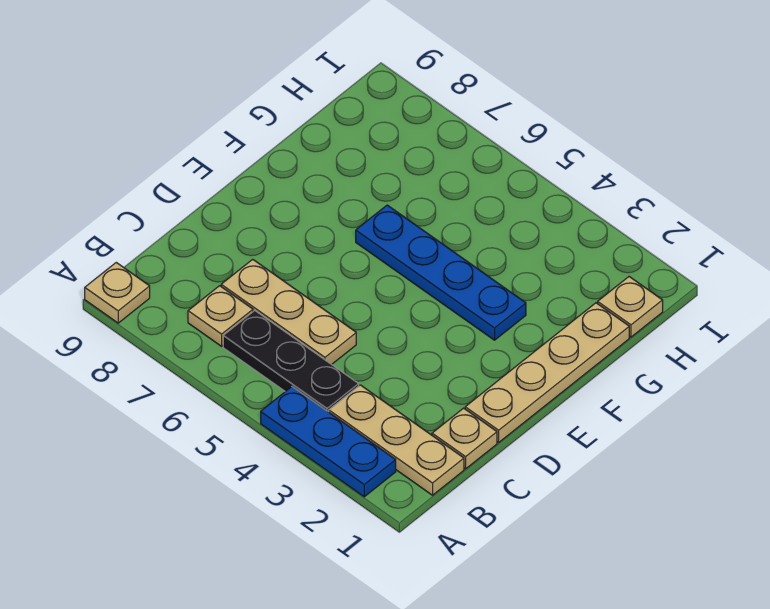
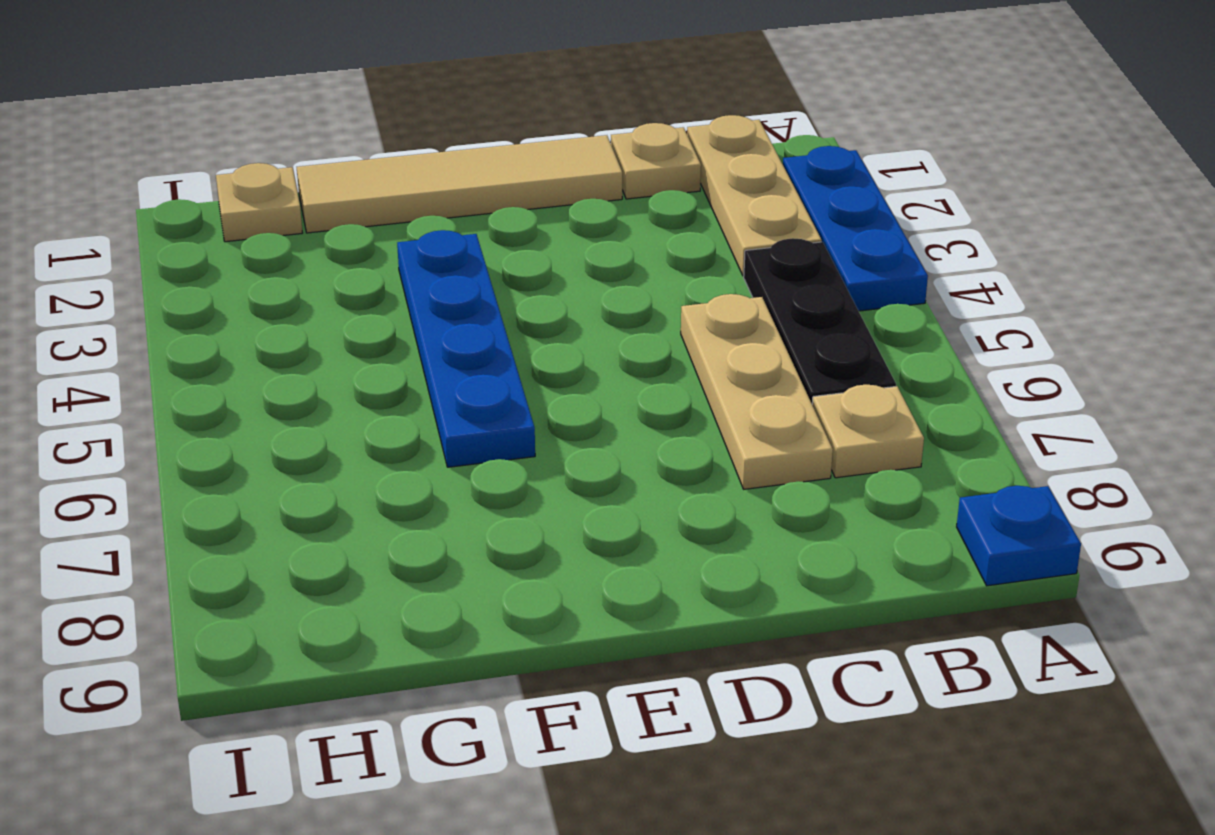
tan plate A9 level 1 -> blue plate A9 level 1
tan plate D1:G1 level 1 -> tan tile D1:G1 level 1

